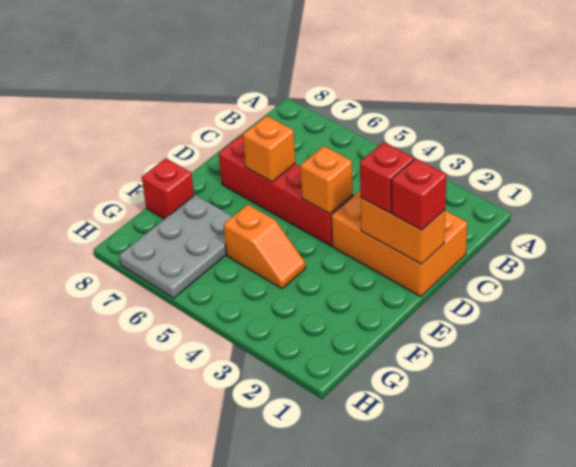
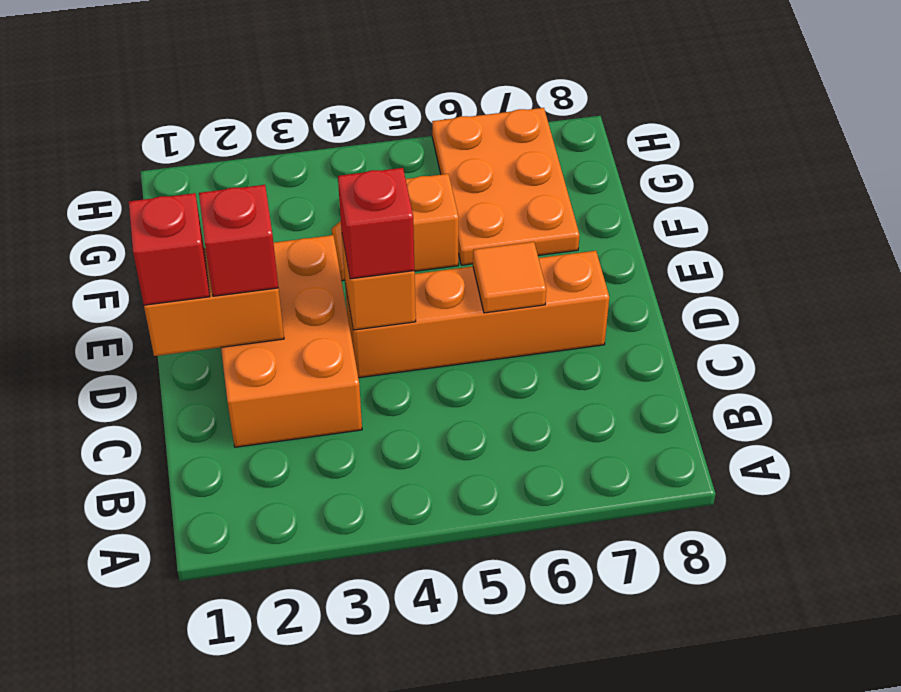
orange brick C1:D3 level 1 -> orange brick C2:E3 level 1
red brick D4:D7 level 1 -> orange brick D4:D7 level 1
orange brick D6 level 2 -> orange tile D6 level 2
grey plate F6:H7 level 1 -> orange plate F6:H7 level 1
red brick F8 level 1 -> red brick D4 level 3

